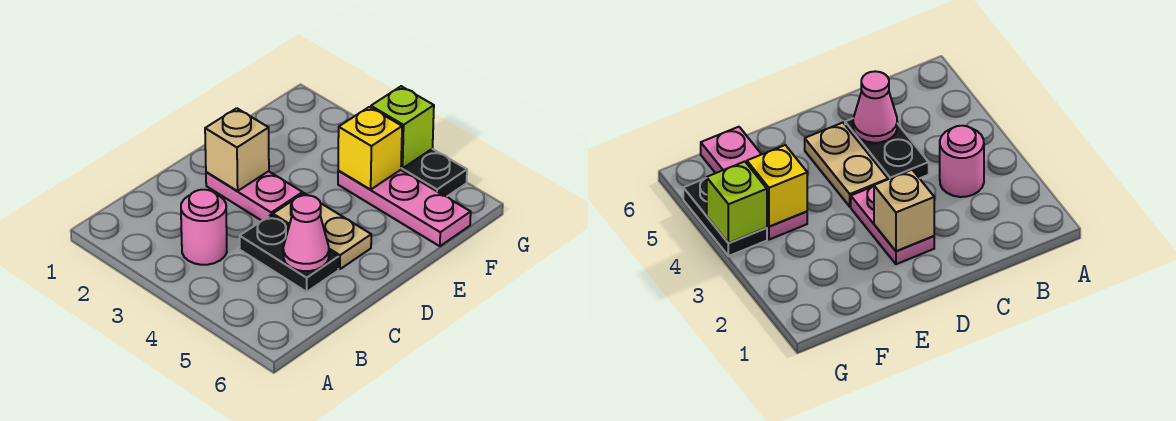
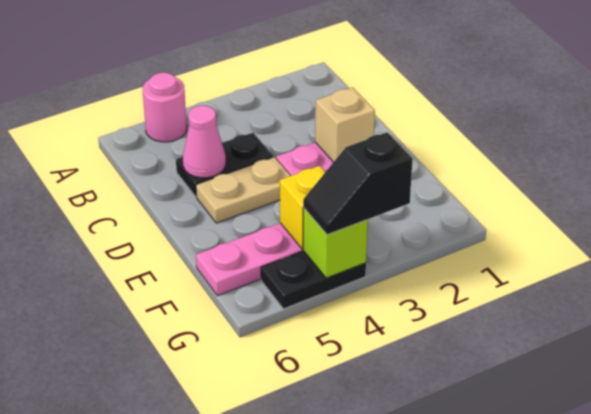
pink round brick B3 level 1 -> pink round brick A5 level 1
none -> black slope G3:G4 level 3 top 3

